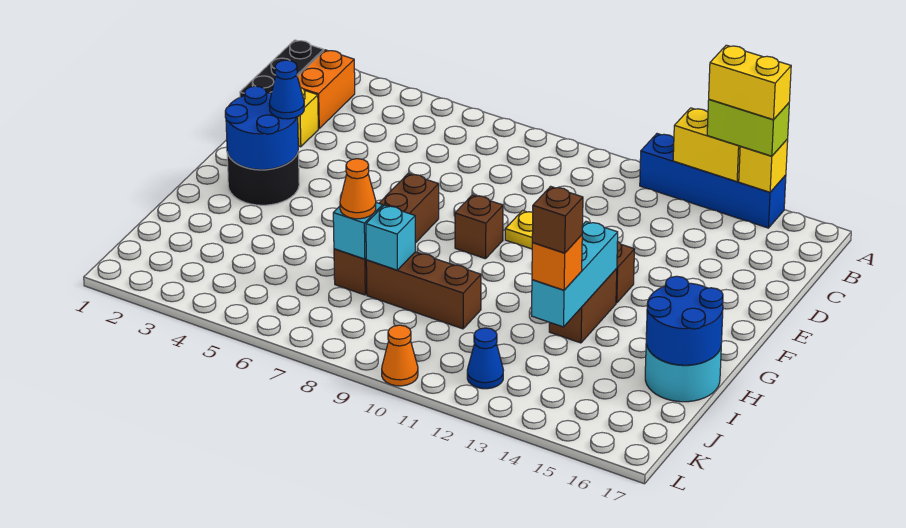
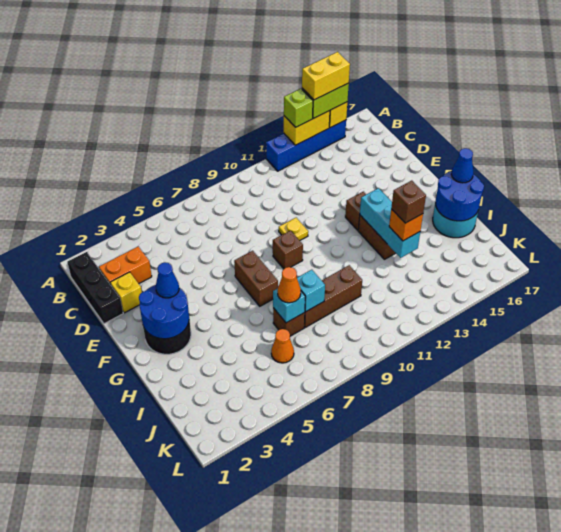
none -> lime brick A13 level 3
orange brick B2:C2 level 1 -> orange brick C2:C3 level 1
blue cone K12 level 1 -> blue cone H17 level 3
orange cone L10 level 1 -> orange cone J6 level 1

